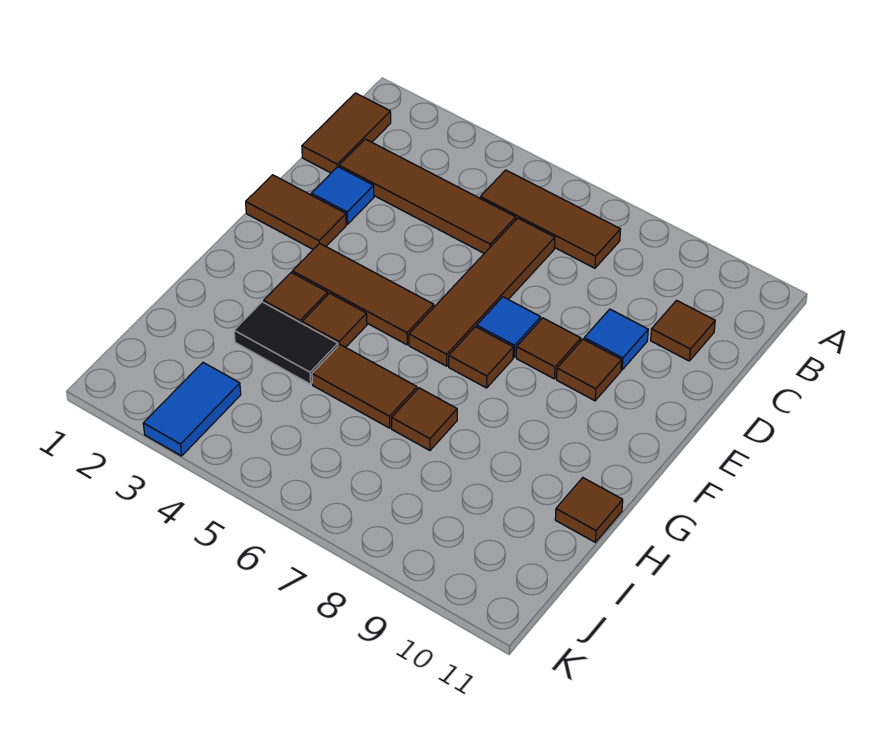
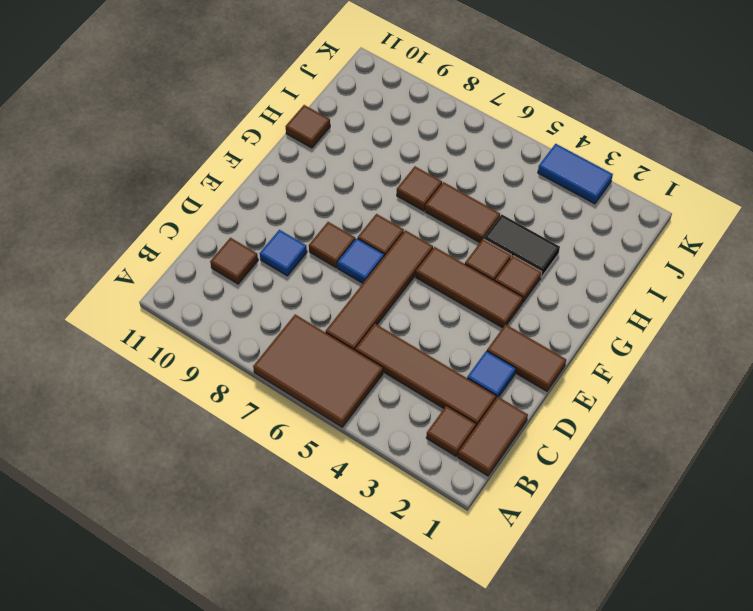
brown tile B5:B7 level 1 -> brown tile A5:B7 level 1
brown tile E9 level 1 -> brown tile B2 level 1
blue tile J3:K3 level 1 -> blue tile K3:K4 level 1

